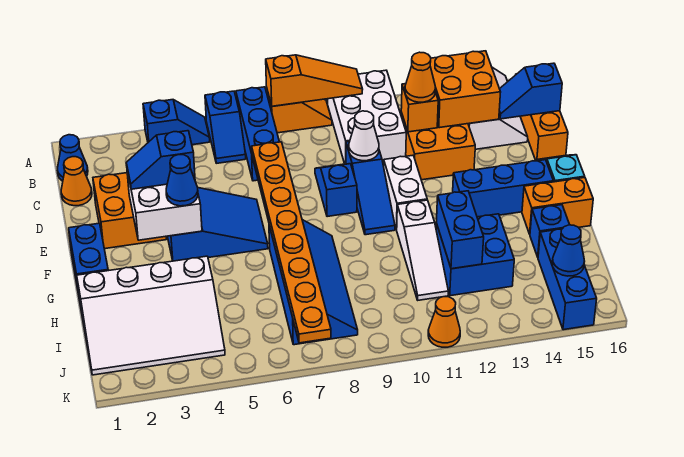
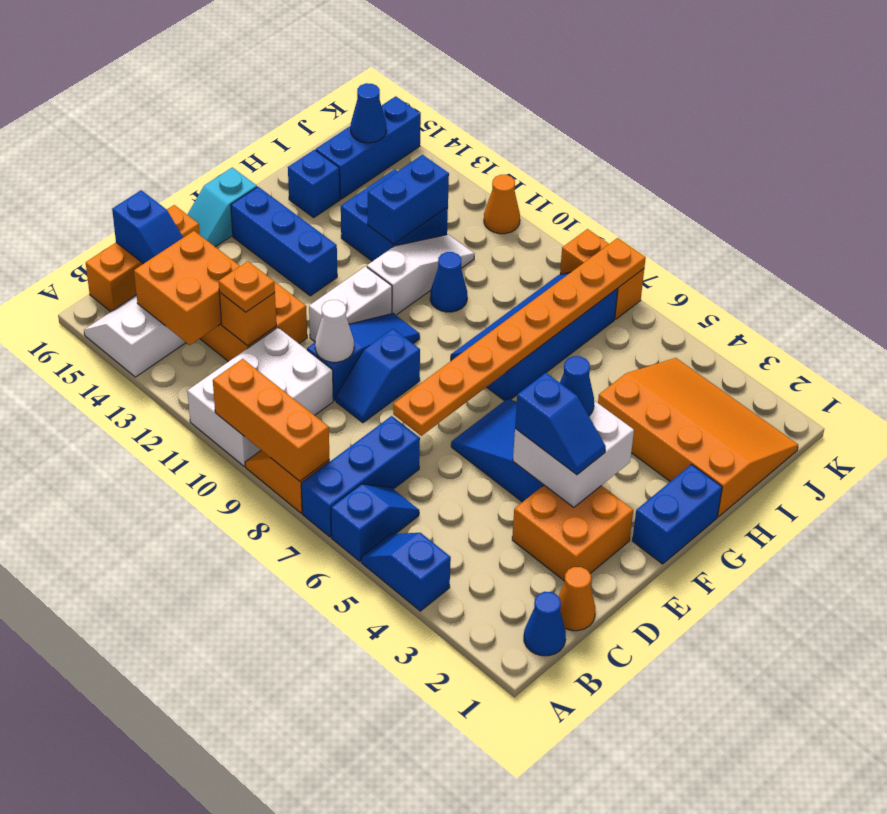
orange slope A8:A10 level 2 top 8 -> orange brick A8:A10 level 2
orange cone C12 level 3 -> orange plate C12 level 3
orange brick G15:G16 level 1 -> orange brick K7:K8 level 1
white slope H1:J4 level 1 top H -> orange slope H1:J4 level 1 top H
none -> blue cone H10 level 1

